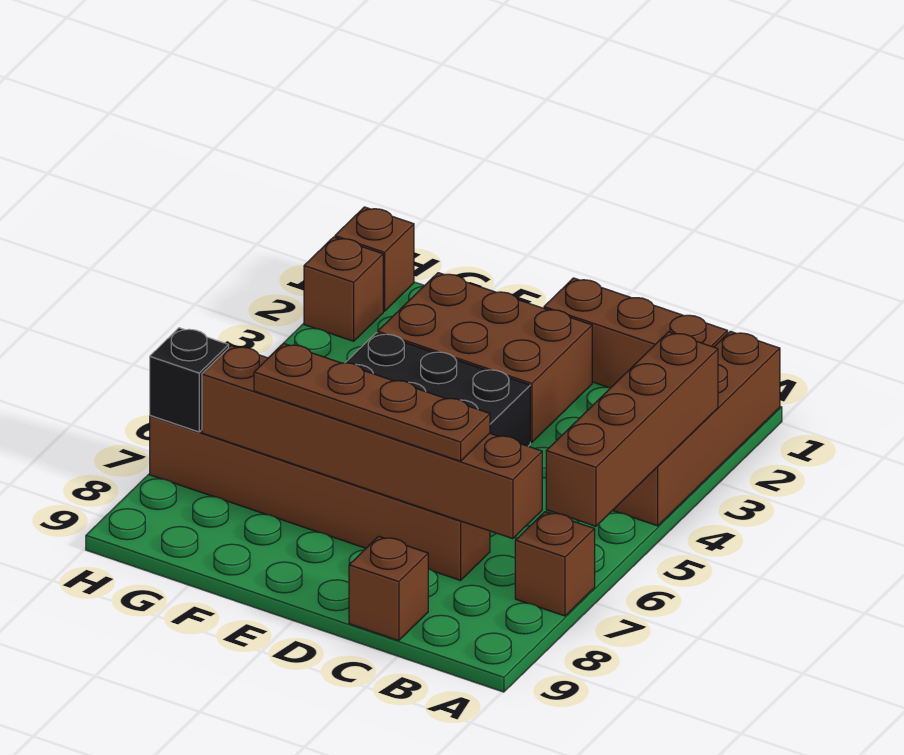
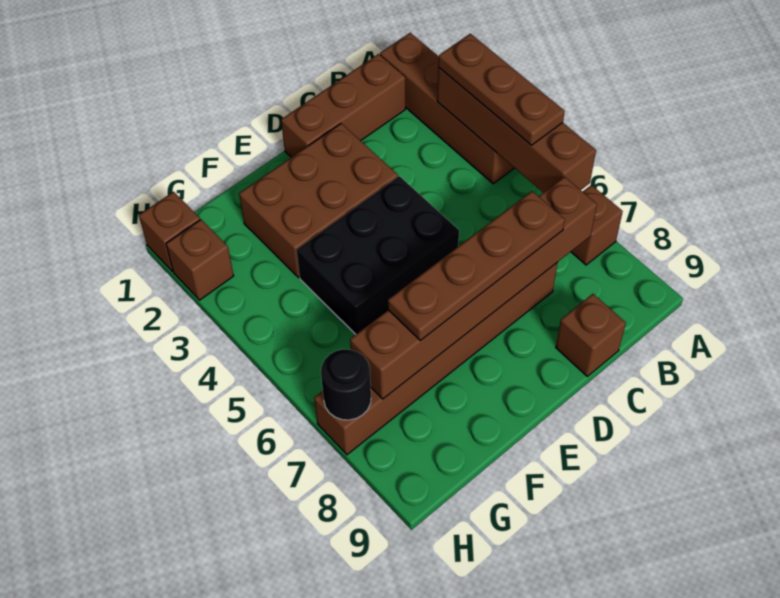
none -> brown plate A3:A5 level 3
black brick H7 level 2 -> black round brick H7 level 2

